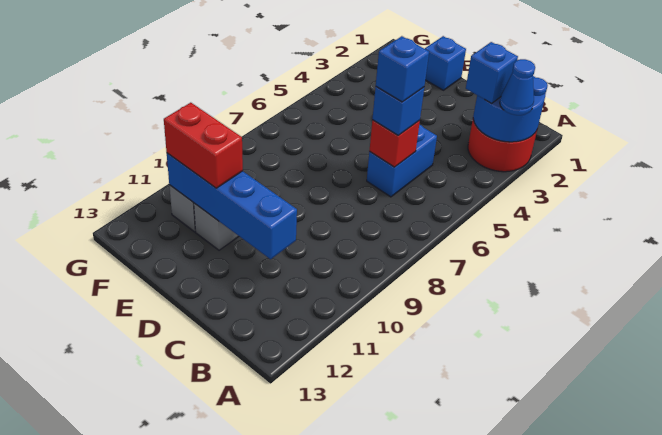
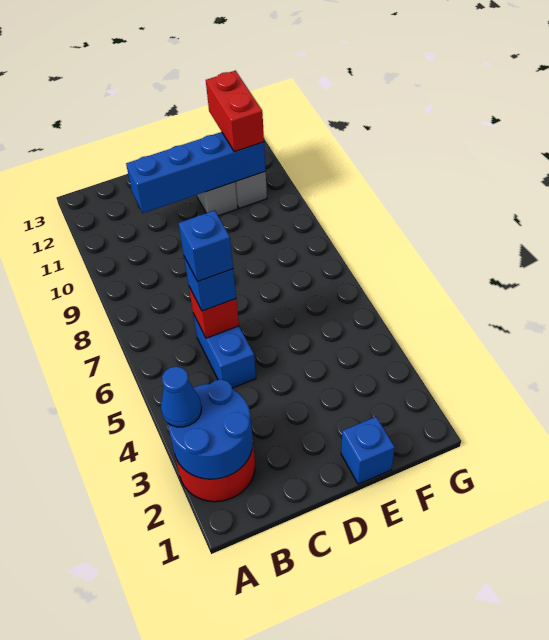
blue brick B3 level 3 -> none
red brick E11:F11 level 3 -> red brick F11:F12 level 3

